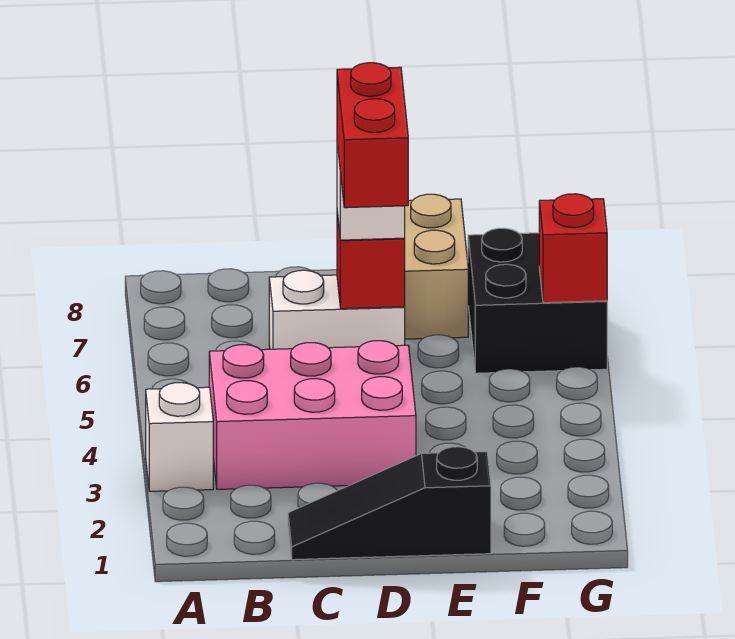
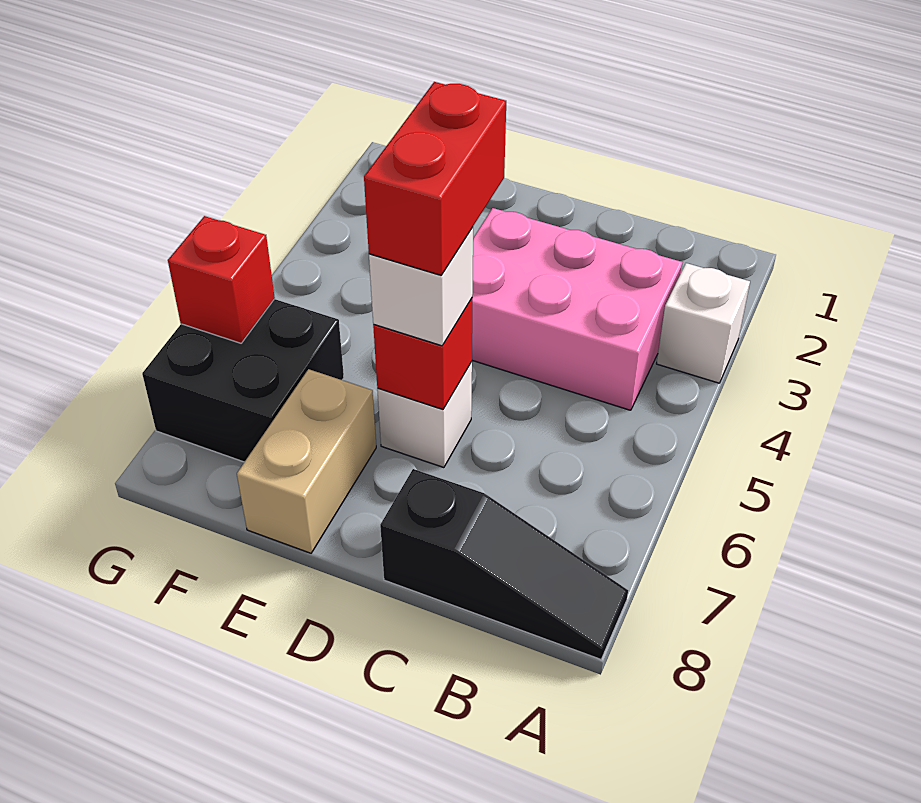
black slope C1:E1 level 1 top E -> black slope A8:C8 level 1 top C
white brick C6:D6 level 1 -> white brick D6 level 1

